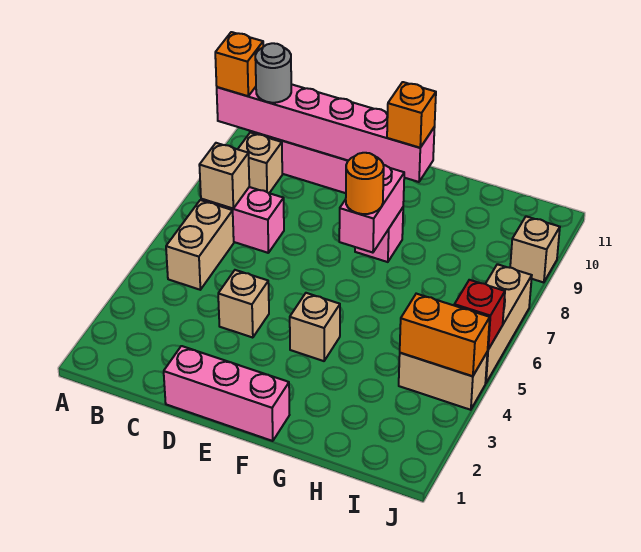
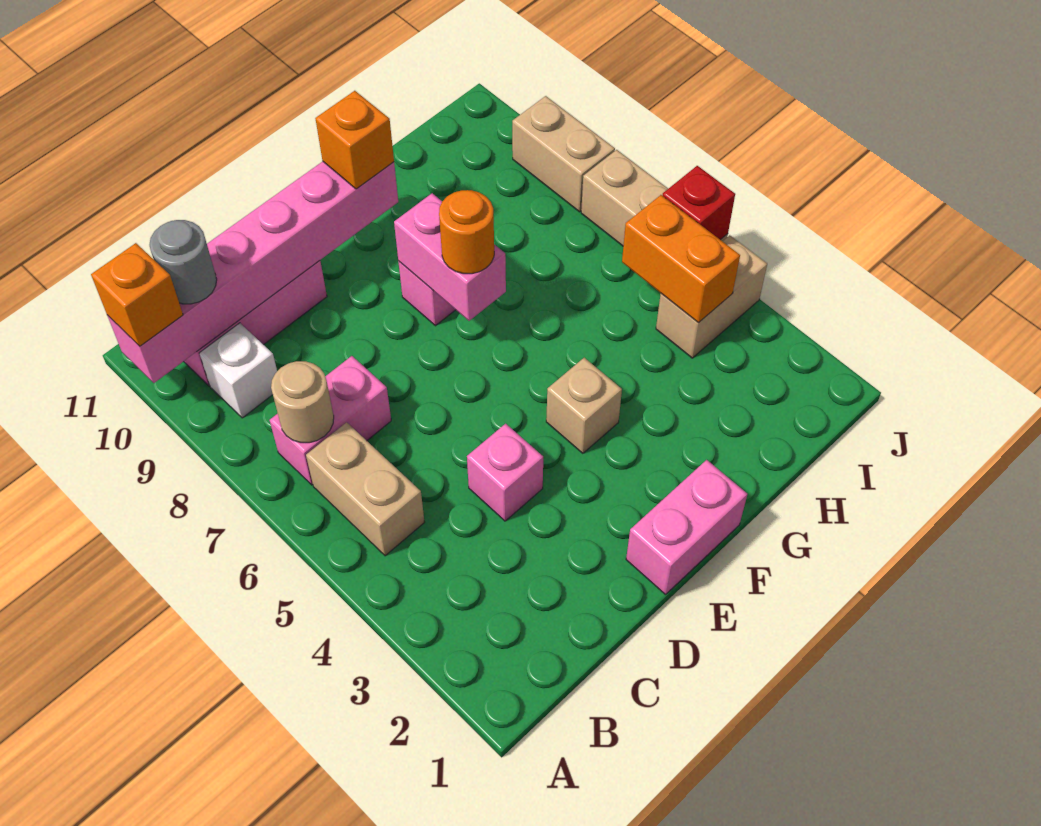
tan brick B7 level 2 -> tan round brick B7 level 2
tan brick B9 level 1 -> white brick B9 level 1
pink brick D1:F1 level 1 -> pink brick E1:F1 level 1
tan brick D4 level 1 -> pink brick D4 level 1
orange brick I4:J4 level 2 -> orange brick I4:I5 level 2
tan brick J9 level 1 -> tan brick J8:J9 level 1

